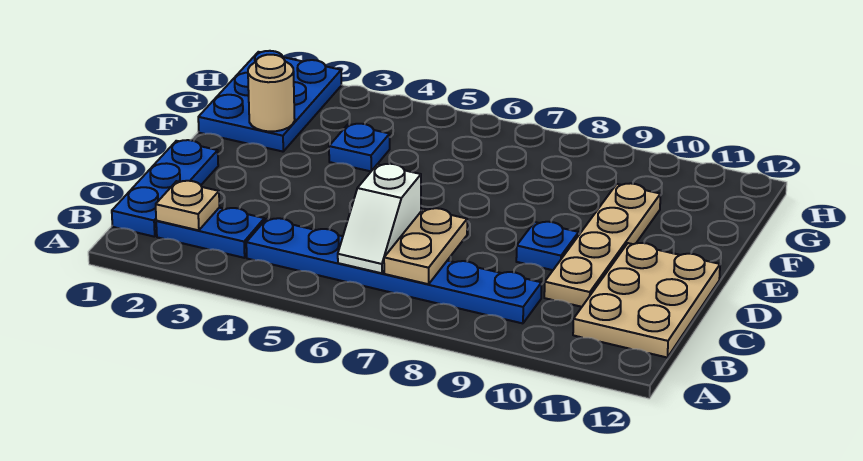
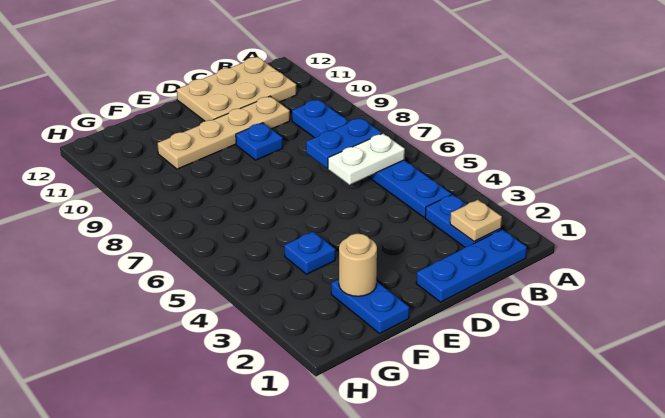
white slope B6:C6 level 2 top C -> white plate B6:C6 level 2
tan plate B7:C7 level 2 -> blue plate B7:C7 level 2
blue plate F1:H2 level 1 -> blue plate F1:F2 level 1

